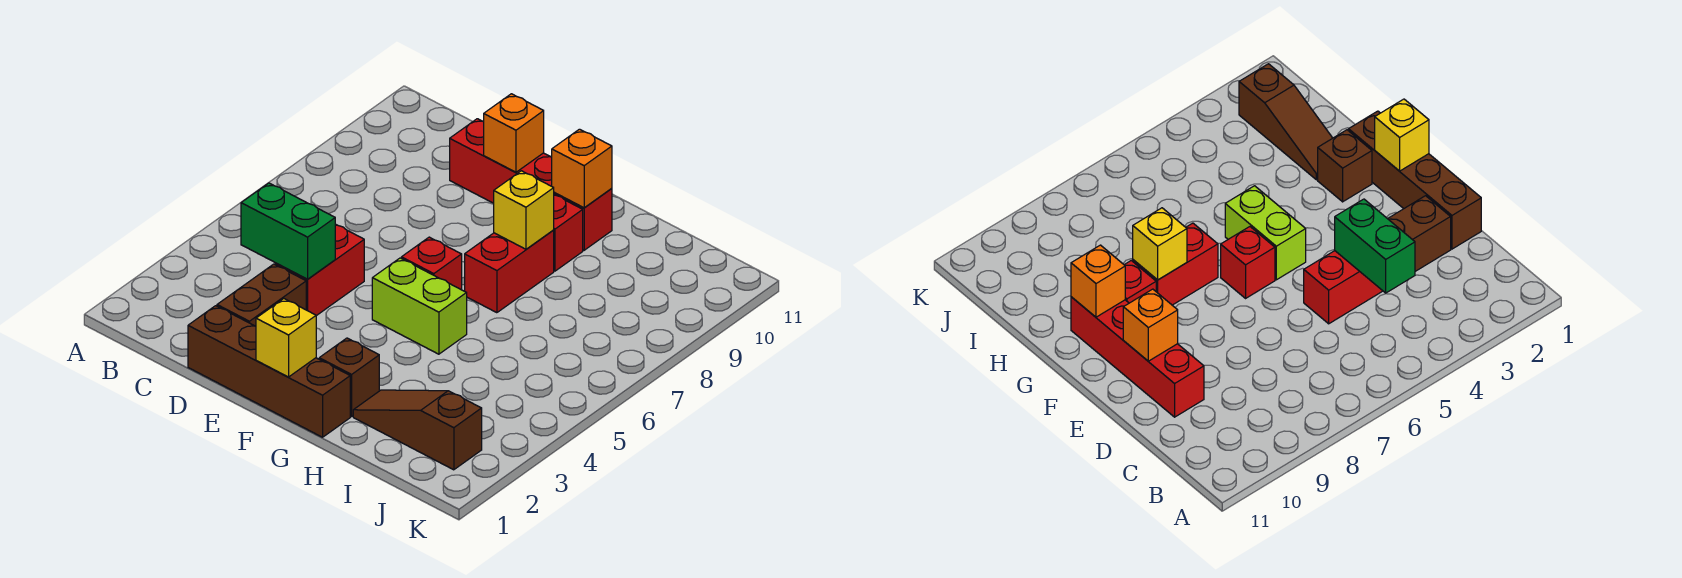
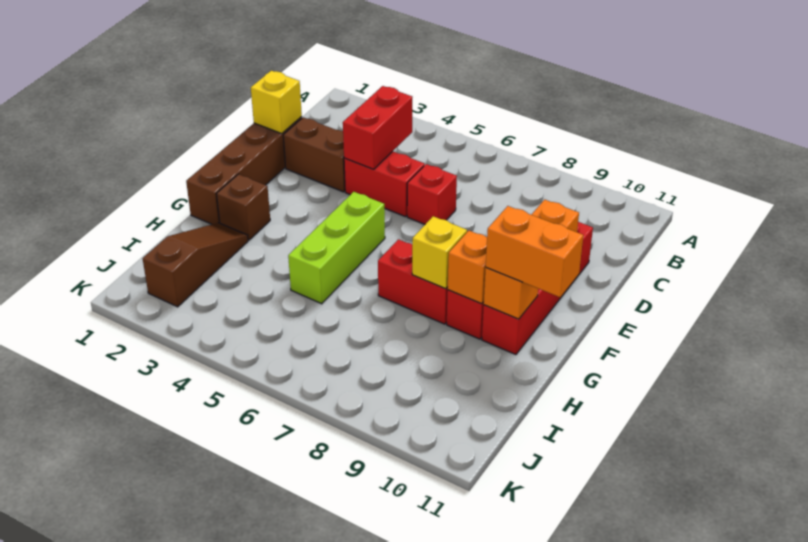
green brick C4:D4 level 2 -> red brick C4:D4 level 2
yellow brick F1 level 2 -> yellow brick D1 level 2
lime brick F5:G5 level 1 -> lime brick F5:H5 level 1
red brick F6 level 1 -> red brick D6 level 1
none -> orange brick G9 level 2
none -> orange brick G10:G11 level 3

